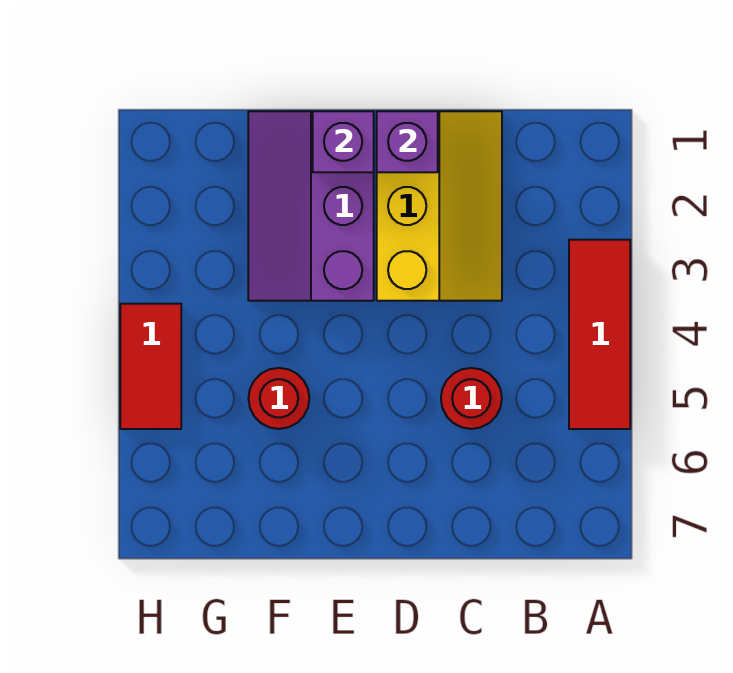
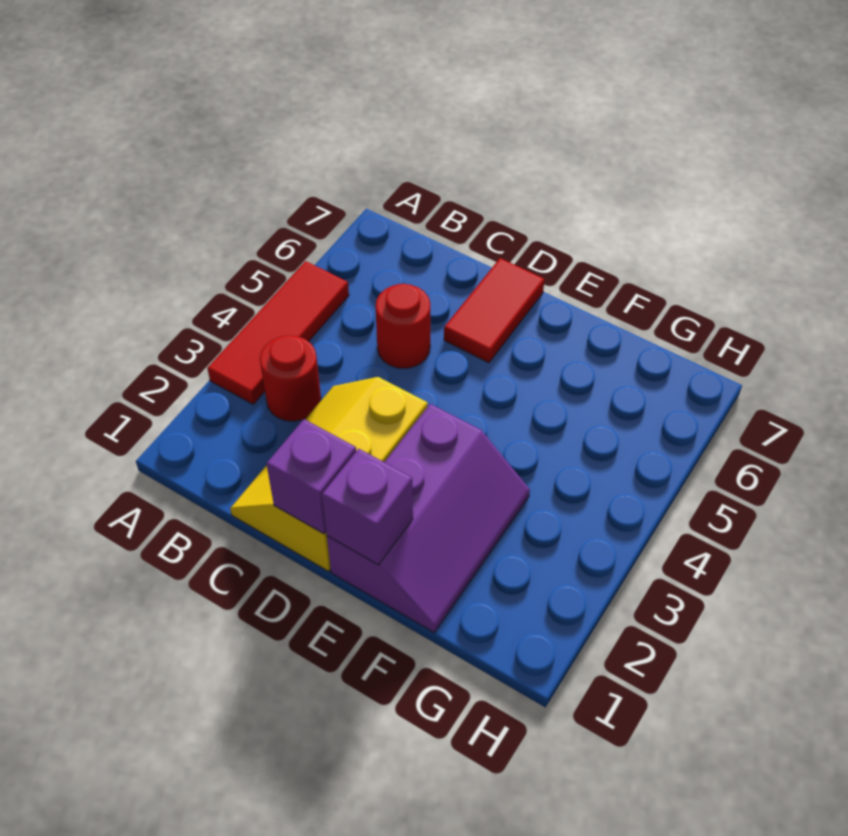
red round brick F5 level 1 -> red round brick B3 level 1
red tile H4:H5 level 1 -> red tile D6:D7 level 1

